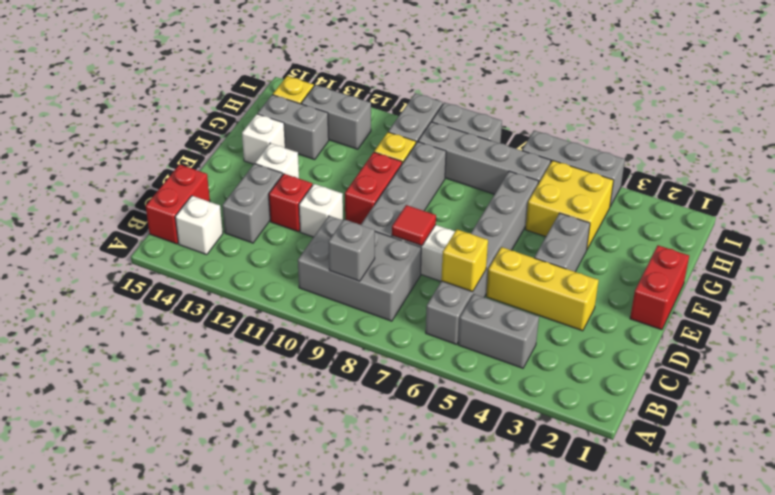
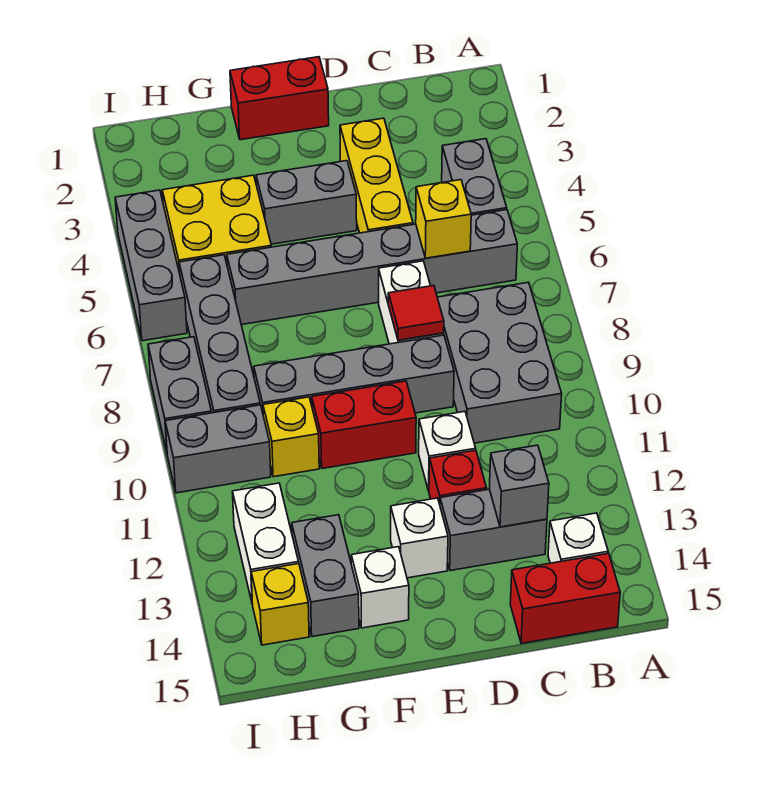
grey brick B9 level 2 -> grey brick C13 level 2
grey brick H12:H13 level 1 -> white brick H12:H13 level 1

